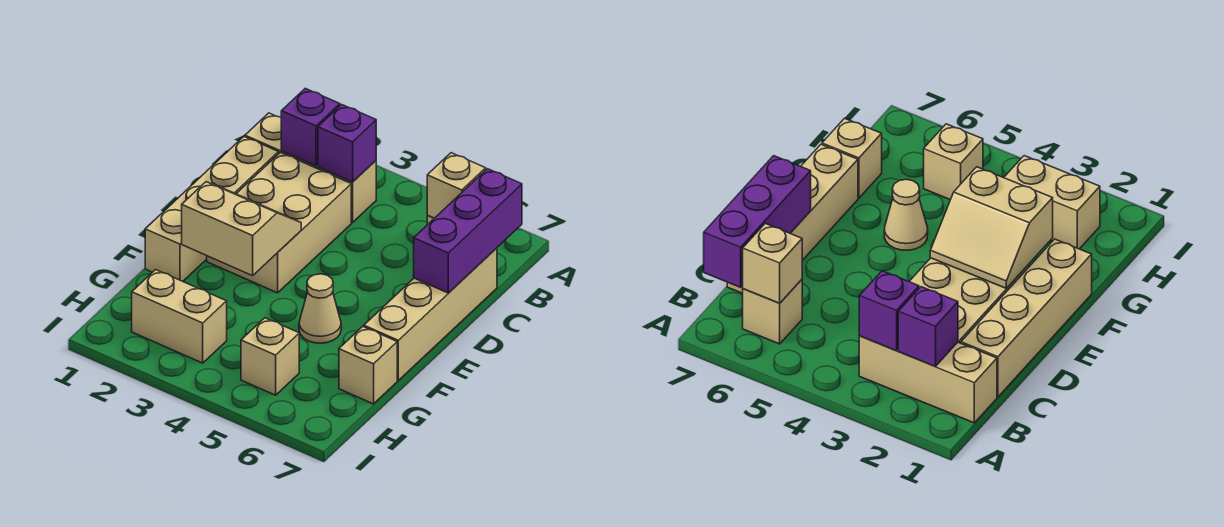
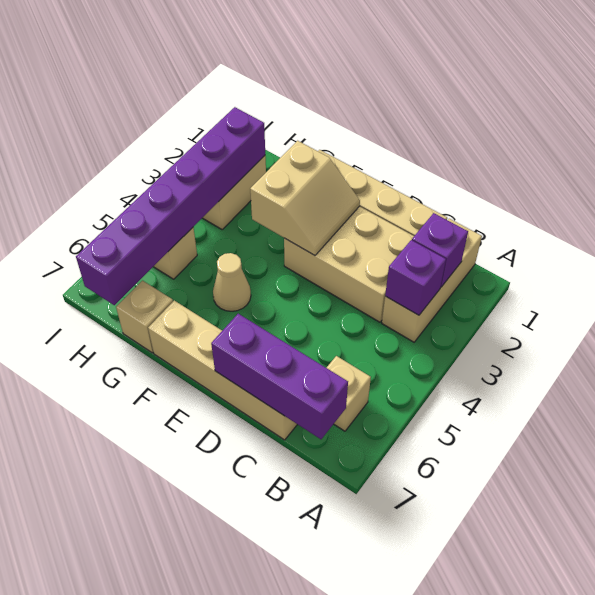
tan brick B6 level 2 -> none
none -> purple brick H2:H7 level 2

